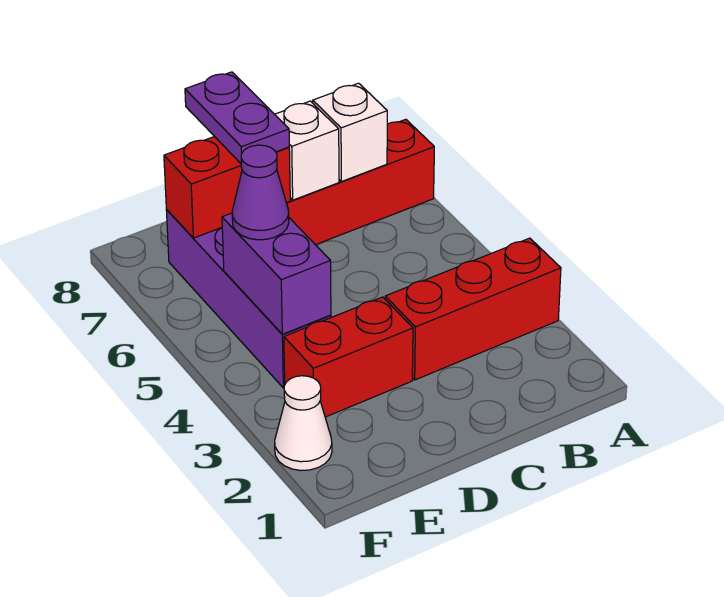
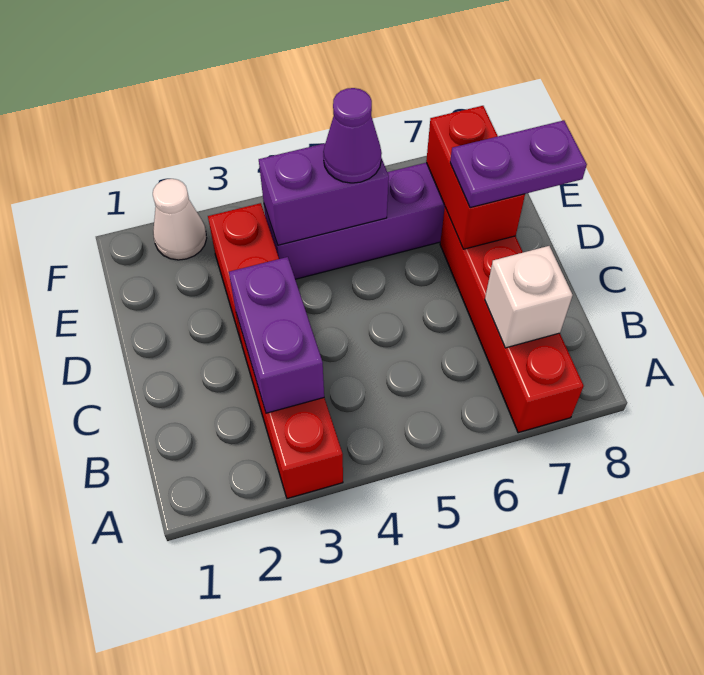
none -> purple brick B3:C3 level 2
white brick C7 level 2 -> none

